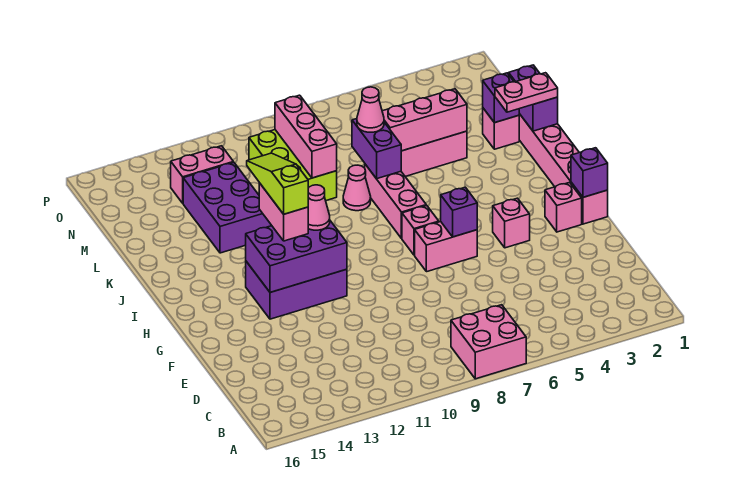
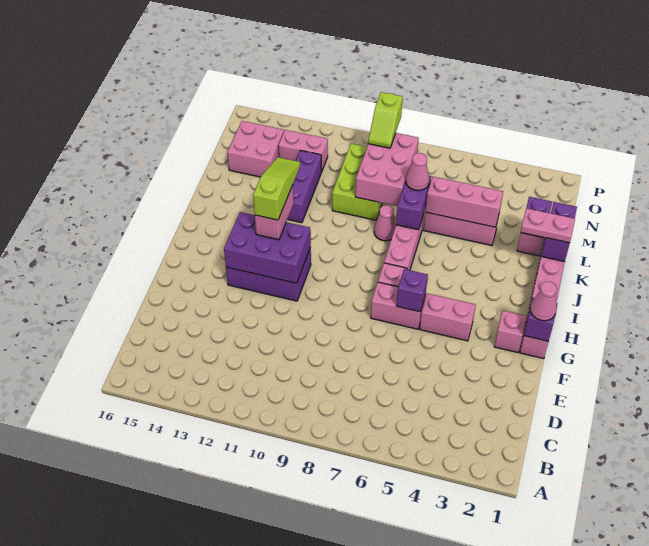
pink brick A7:B8 level 1 -> pink brick M14:N15 level 1
pink brick G4 level 1 -> pink brick G4:G5 level 1
pink cone H11 level 3 -> pink cone G1 level 3
purple brick K12:M13 level 1 -> purple brick K12:M12 level 1
pink brick L9:N9 level 2 -> pink brick L8:N9 level 2
none -> lime slope N9:O9 level 3 top O

